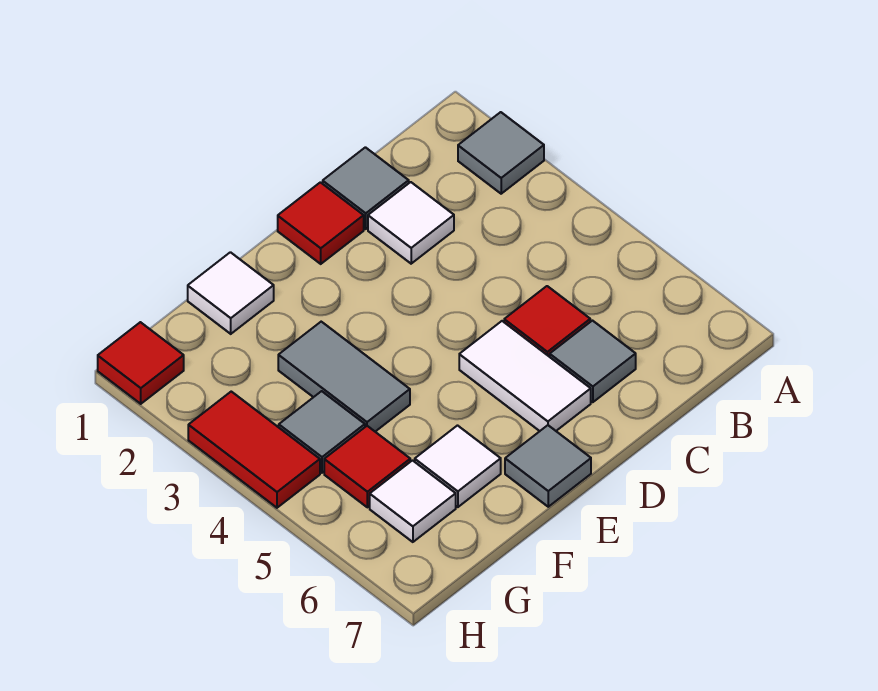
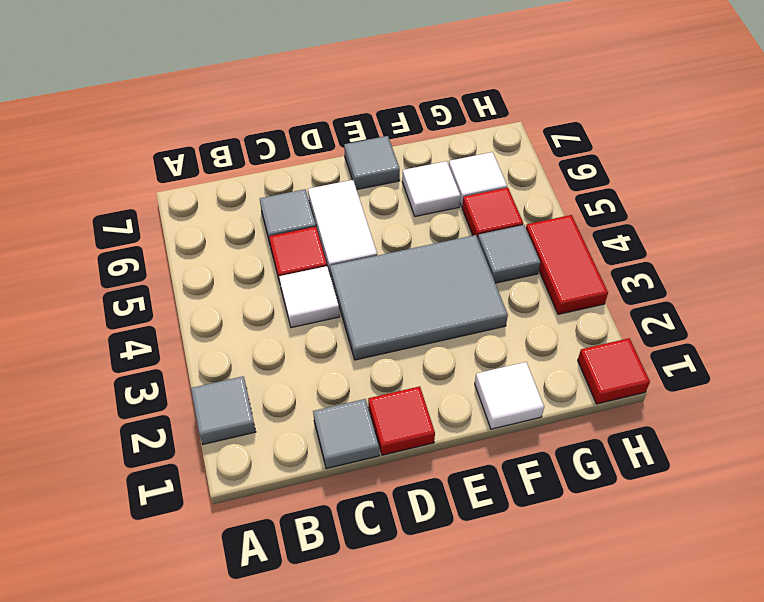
white tile C2 level 1 -> white tile C4 level 1
grey tile F3:F4 level 1 -> grey tile D3:F4 level 1

